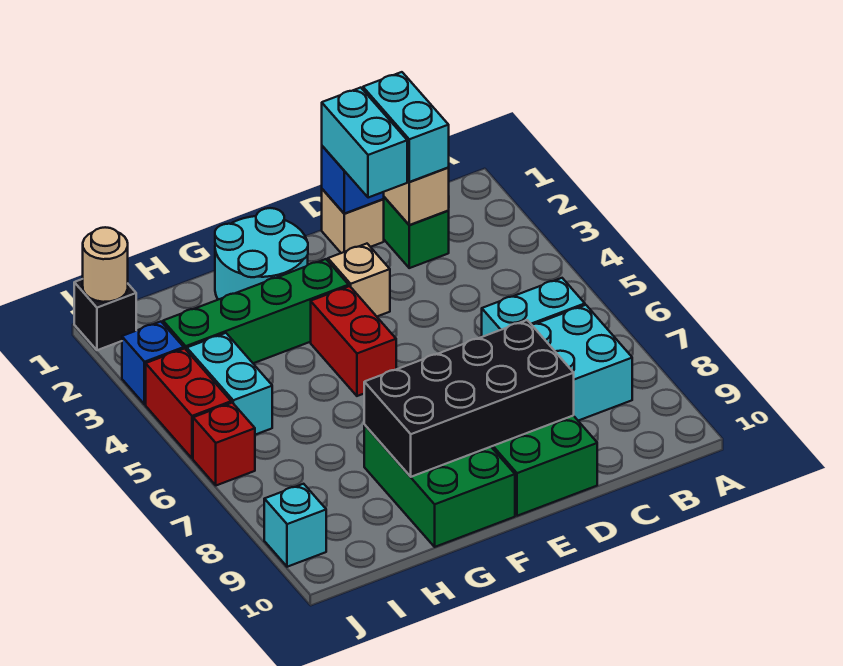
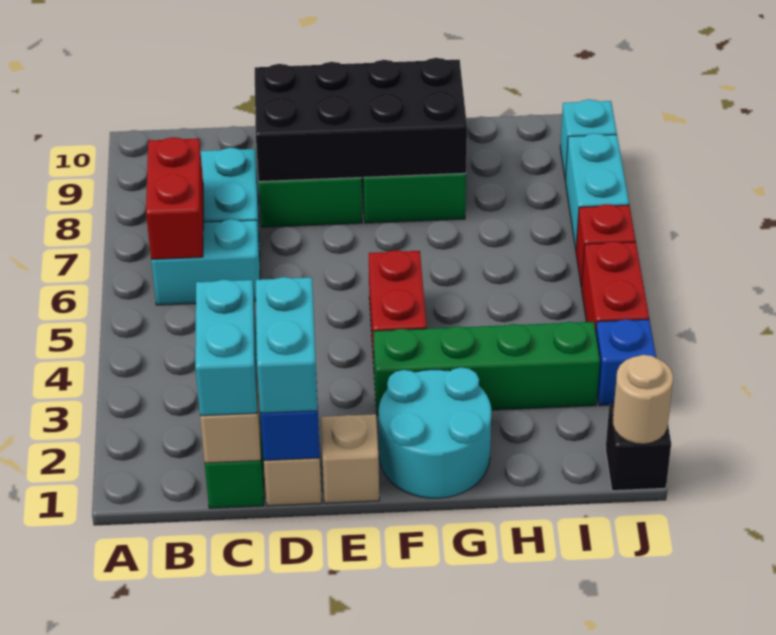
none -> red brick B6:B7 level 2
tan brick E3 level 1 -> tan brick E1 level 1
cyan brick I4:I5 level 1 -> cyan brick J7:J8 level 1

